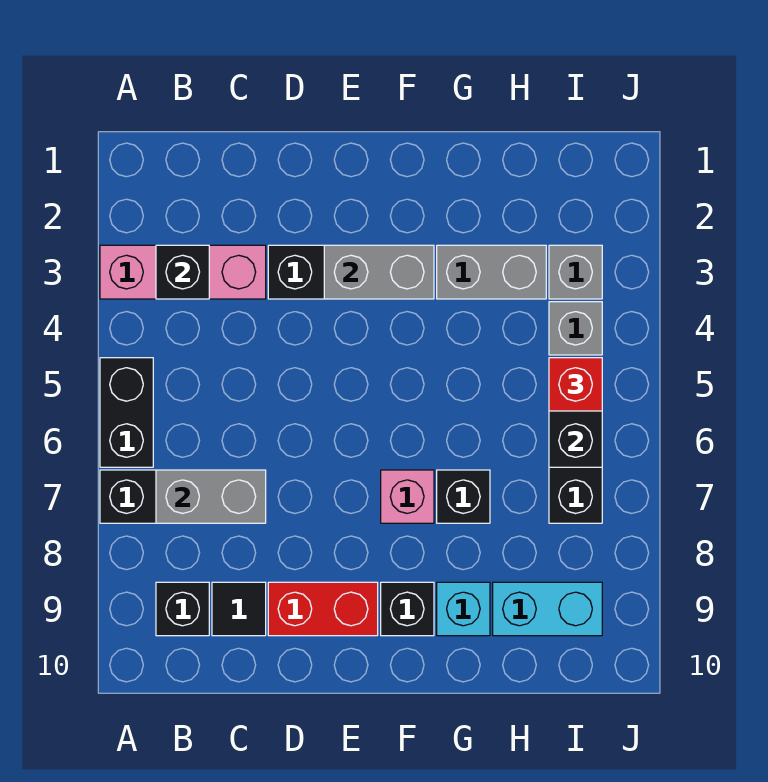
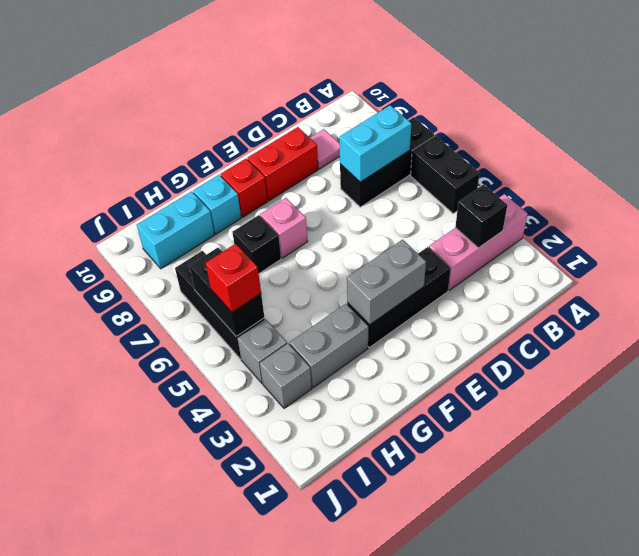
grey brick B7:C7 level 2 -> cyan brick B7:C7 level 2
black brick B9 level 1 -> none
black tile C9 level 1 -> pink tile C9 level 1
black brick F9 level 1 -> red brick F9 level 1

